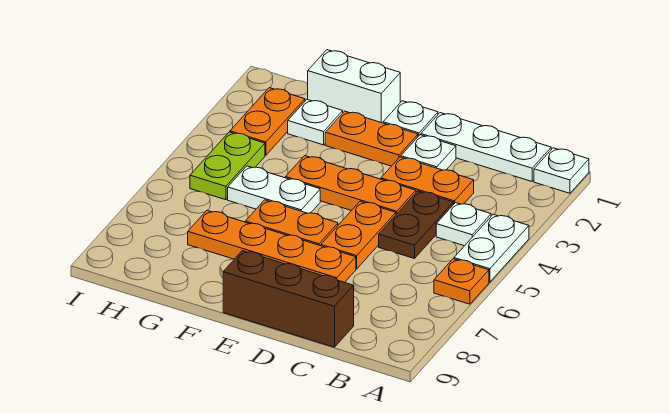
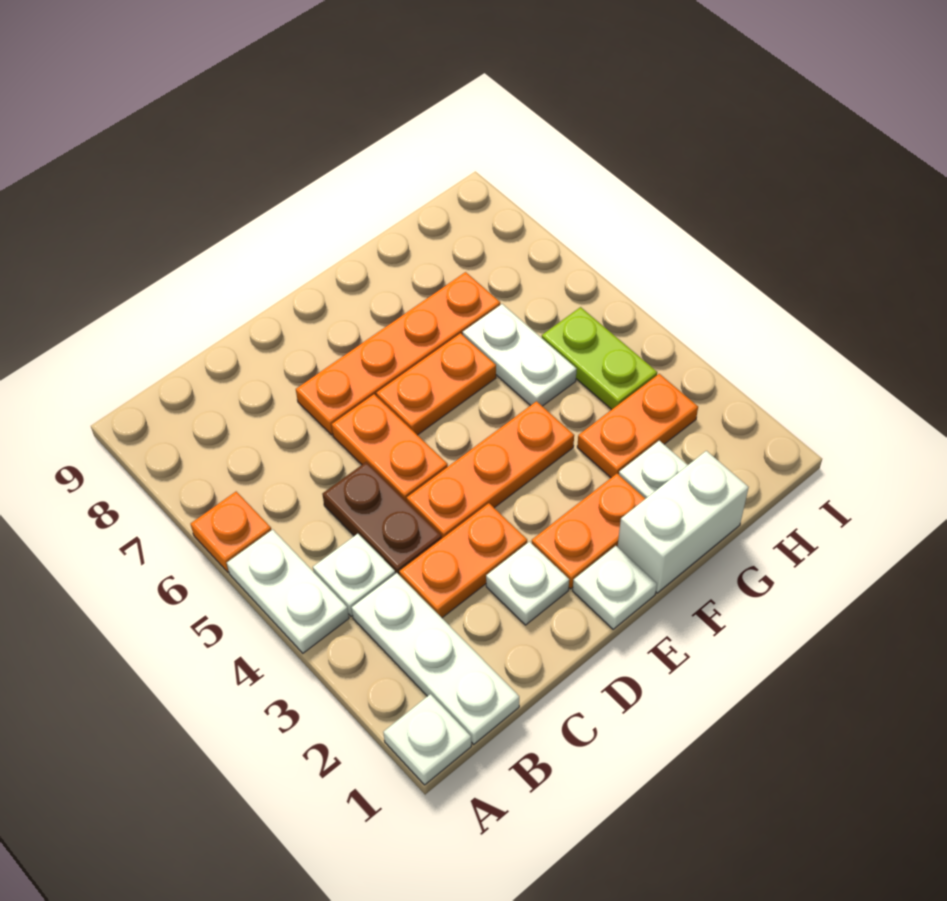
white plate B1:D1 level 1 -> white plate B1:B3 level 1
brown brick C9:E9 level 1 -> none
white plate F5:G5 level 1 -> white plate G5:G6 level 1
orange plate H2:H3 level 1 -> orange plate G3:H3 level 1

